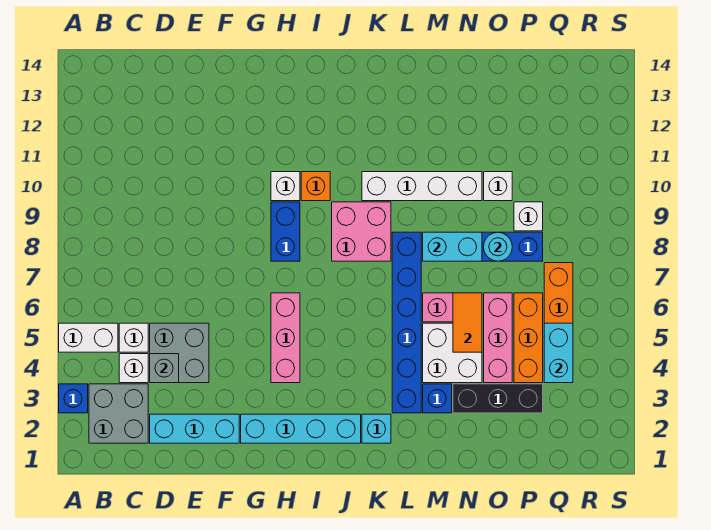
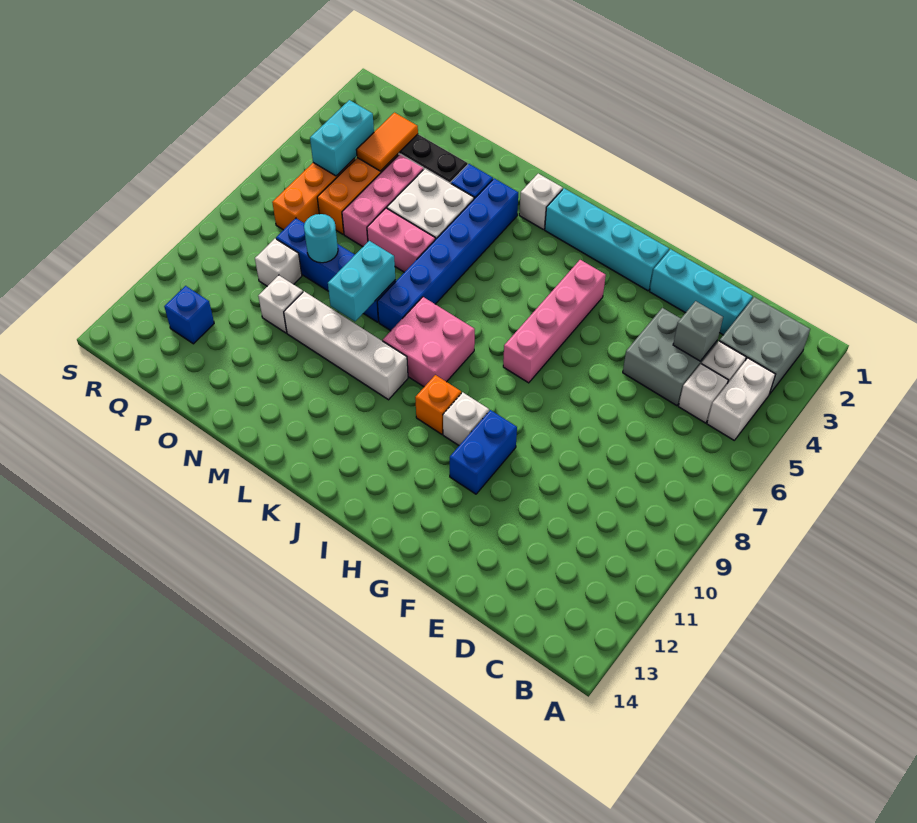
blue brick A3 level 1 -> blue brick Q12 level 1
white brick A5:B5 level 1 -> white brick B4:B5 level 1
pink brick H4:H6 level 1 -> pink brick H4:H7 level 1
blue brick H8:H9 level 1 -> blue brick G10:G11 level 1
cyan brick K2 level 1 -> white brick K2 level 1
cyan brick M8:N8 level 2 -> cyan brick M8:M9 level 2
orange tile N5:N6 level 2 -> orange tile P3:P4 level 2

